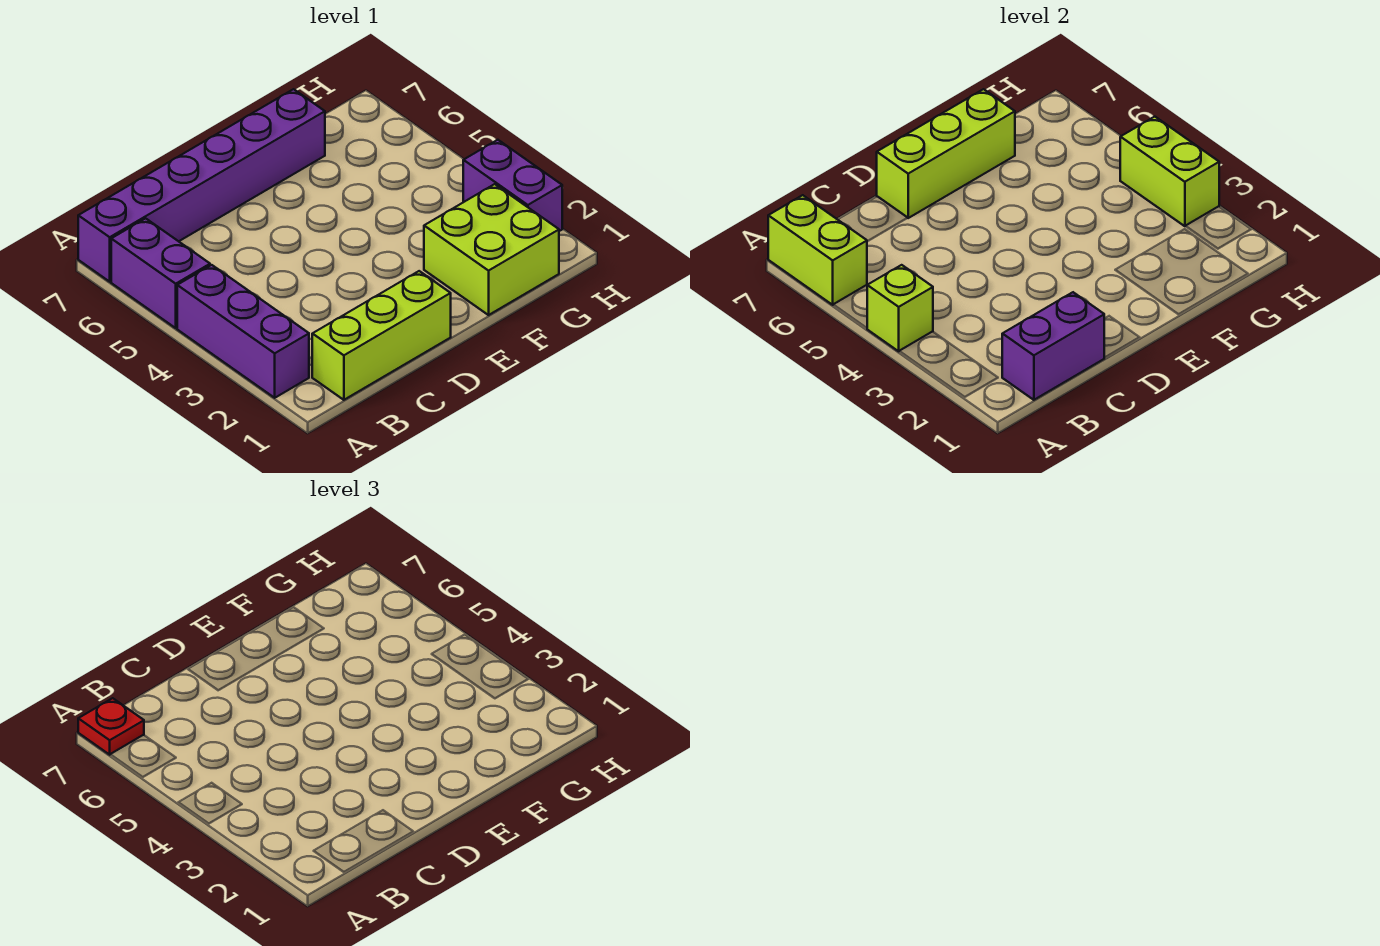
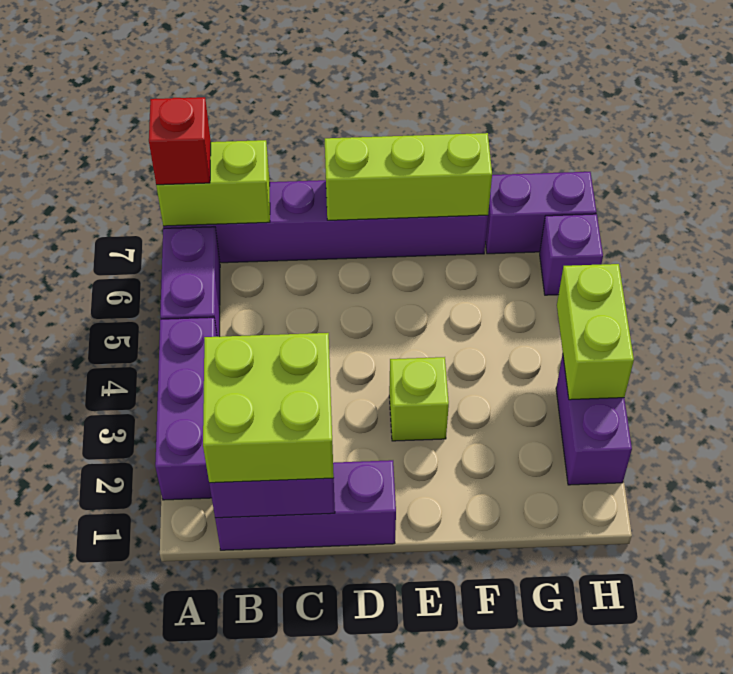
lime brick A4 level 2 -> lime brick E3 level 1
lime brick A6:A7 level 2 -> lime brick A7:B7 level 2
red plate A7 level 3 -> red brick A7 level 3
lime brick B1:D1 level 1 -> purple brick B1:D1 level 1
lime brick F1:G2 level 1 -> lime brick B1:C2 level 3
none -> purple brick G7:H7 level 1
none -> purple brick H6 level 1

